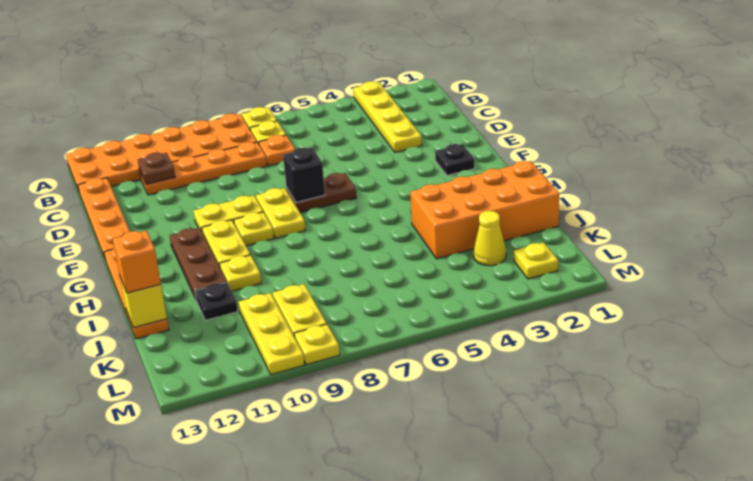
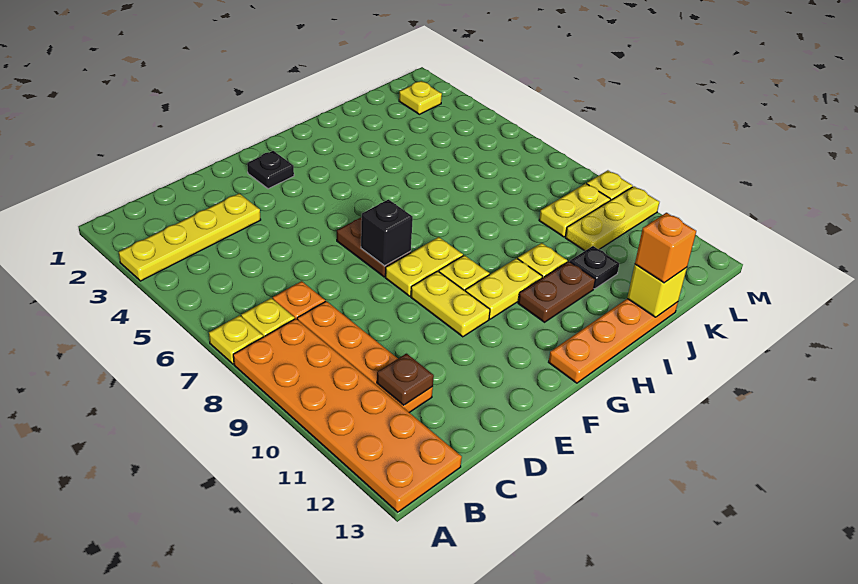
orange plate C13:F13 level 1 -> none
brown plate G11:I11 level 1 -> brown plate H11:I11 level 1
orange brick I1:J4 level 1 -> none
yellow cone K3 level 1 -> none

